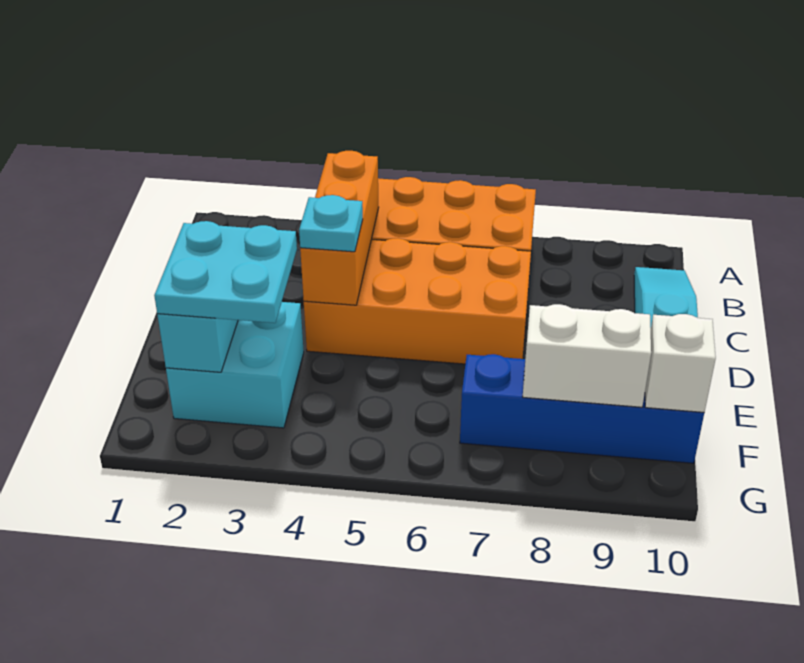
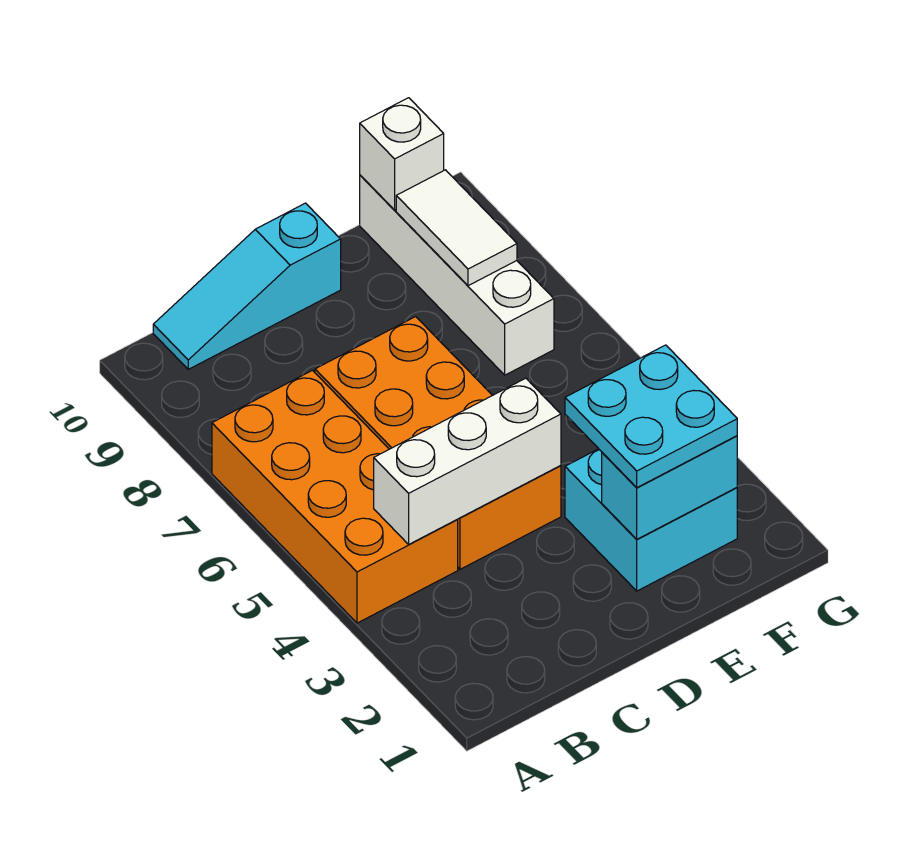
orange brick B4:D4 level 2 -> white brick B4:D4 level 2
cyan plate D4 level 3 -> none
blue brick F7:F10 level 1 -> white brick F7:F10 level 1
white brick F8:F9 level 2 -> white tile F8:F9 level 2

